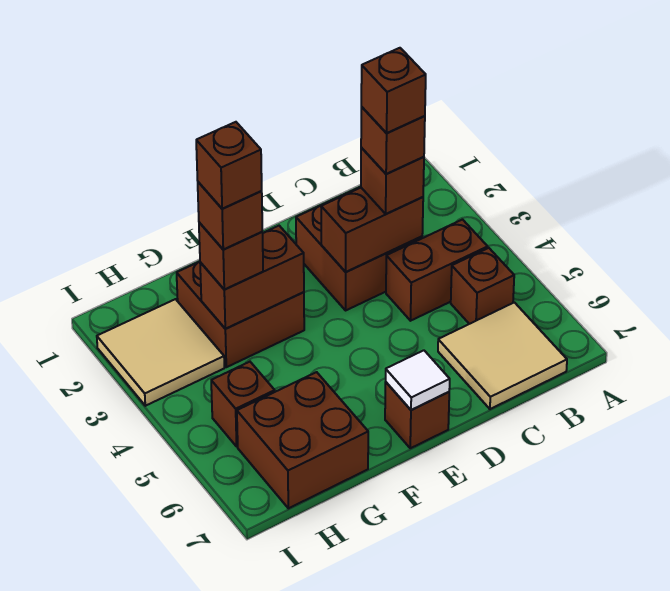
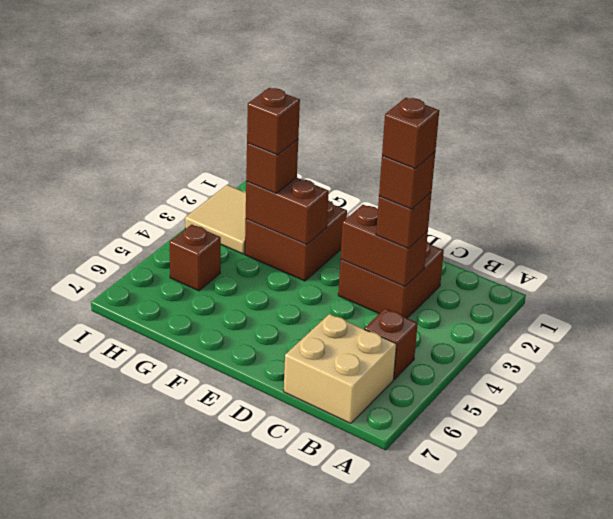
brown brick B4:C4 level 1 -> none
tan tile B6:C7 level 1 -> tan brick B6:C7 level 1
brown brick E7 level 1 -> none
white tile E7 level 2 -> none
brown brick G3 level 5 -> none
brown brick G6:H7 level 1 -> none

